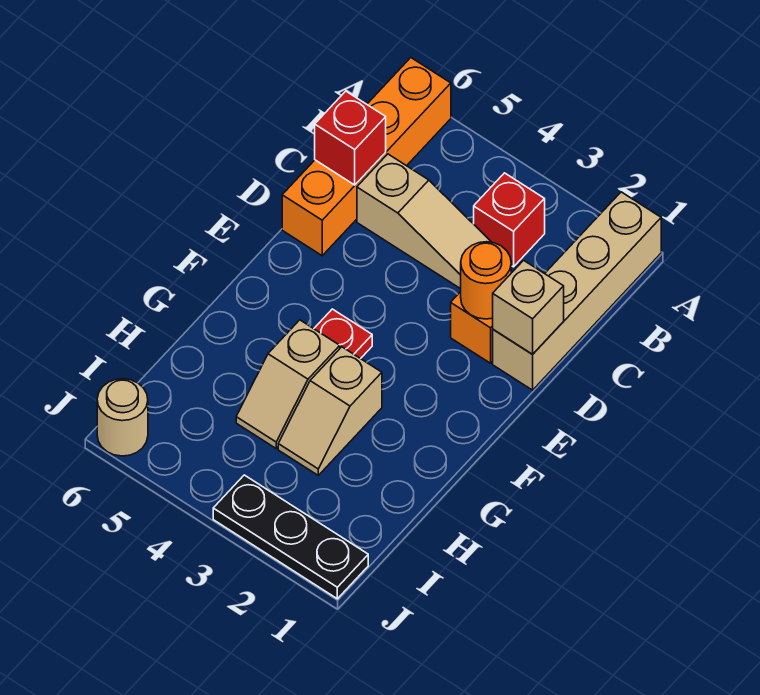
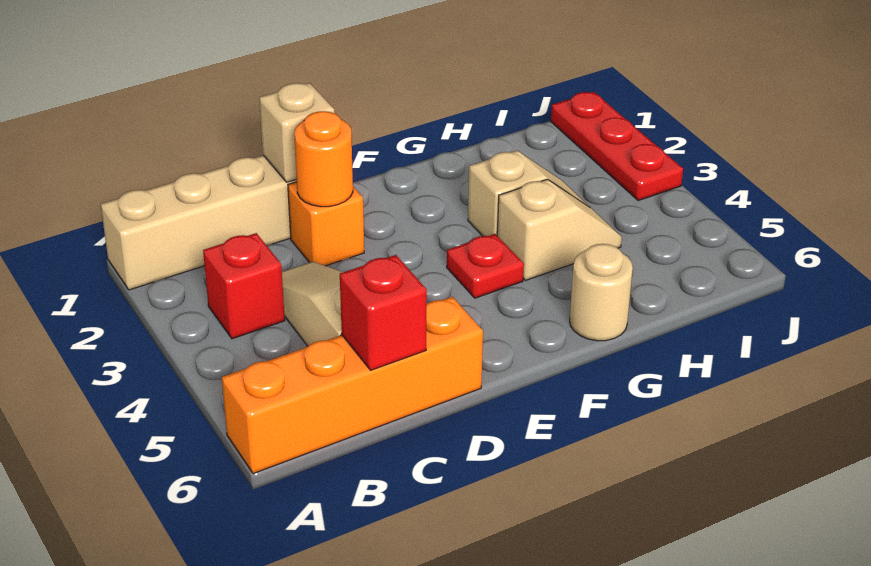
black plate J1:J3 level 1 -> red plate J1:J3 level 1
tan round brick J6 level 1 -> tan round brick G6 level 1

